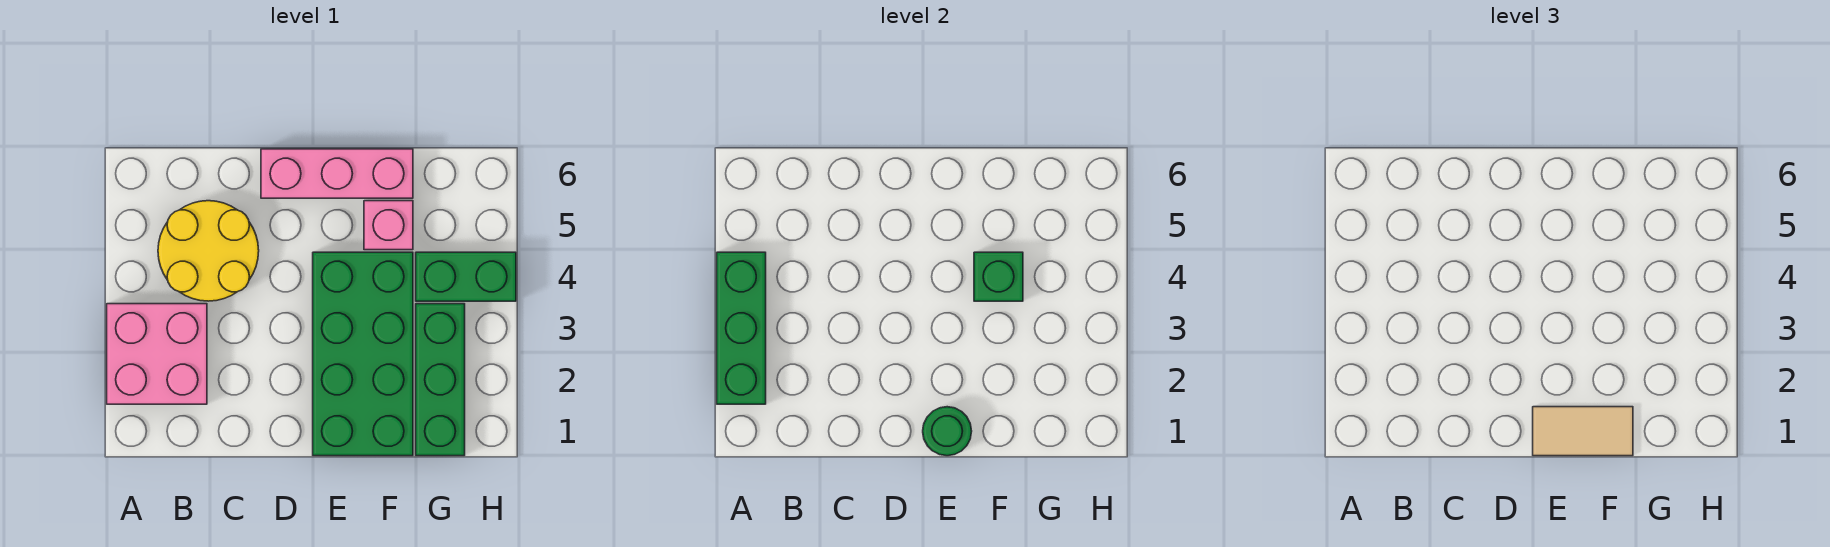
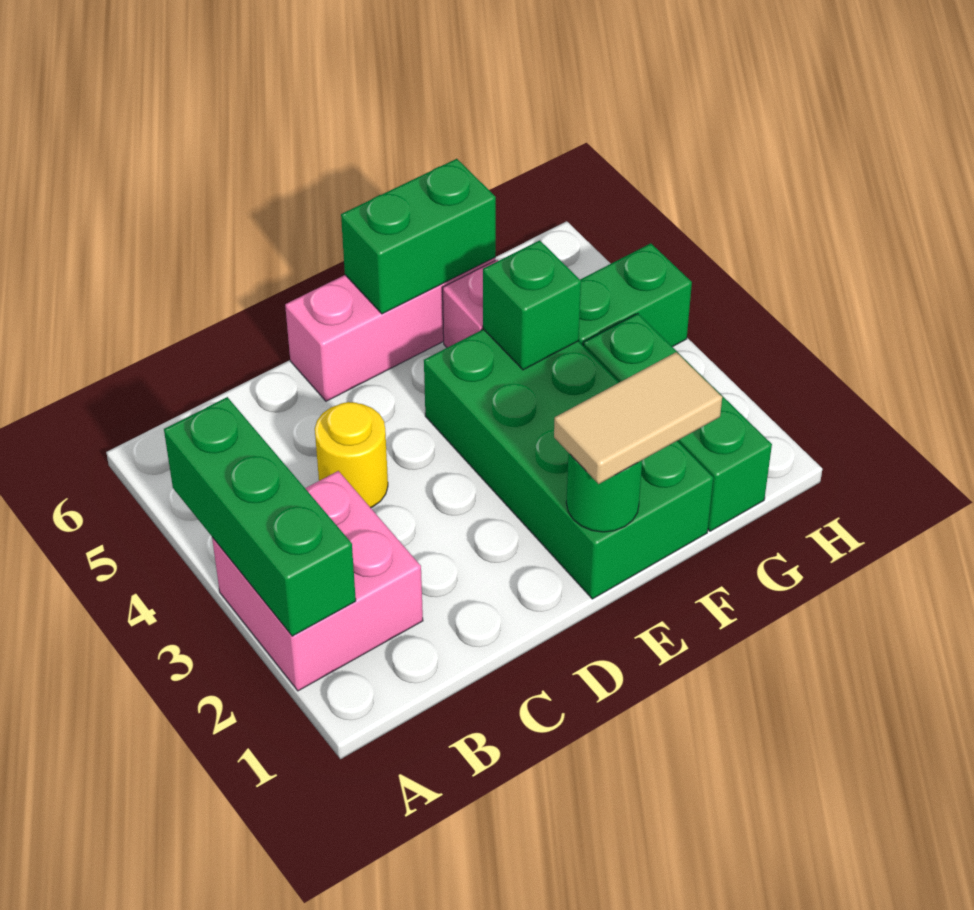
yellow round brick B4:C5 level 1 -> yellow round brick C4 level 1
none -> green brick E6:F6 level 2

